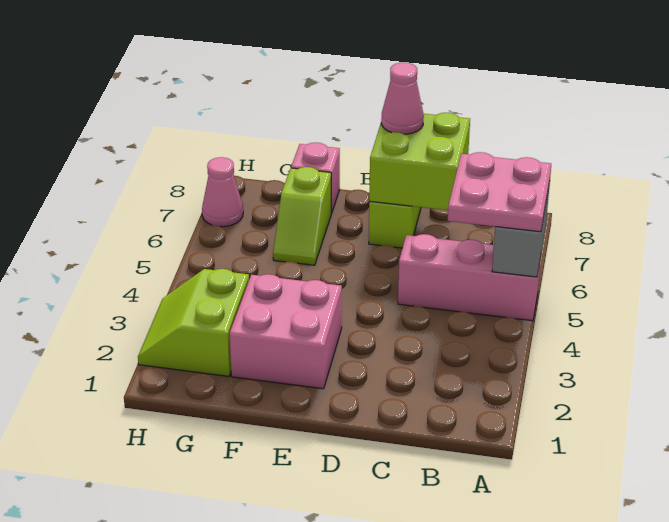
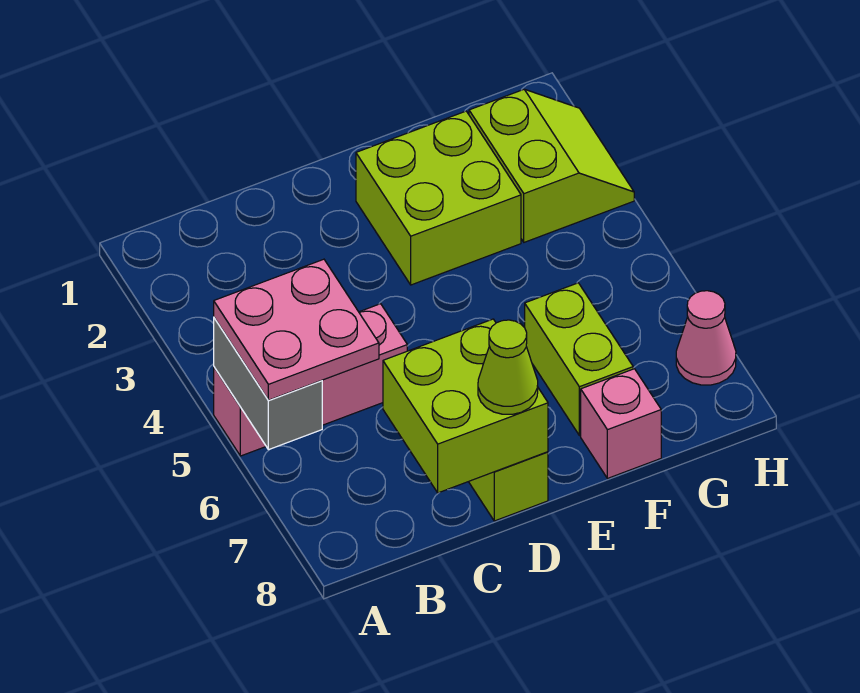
pink cone D8 level 3 -> lime cone D8 level 3
pink brick E2:F3 level 1 -> lime brick E2:F3 level 1
lime slope F6:F7 level 1 top 7 -> lime brick F6:F7 level 1

